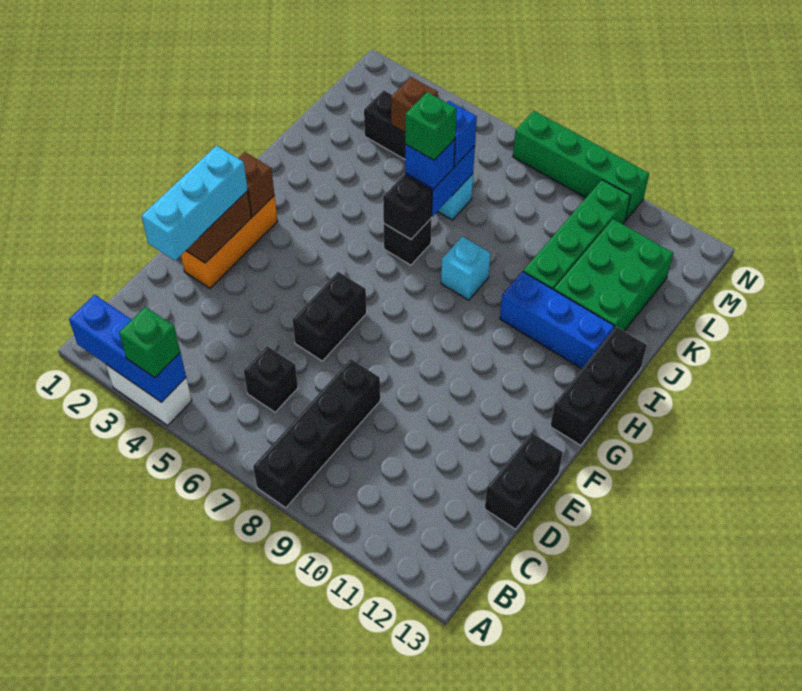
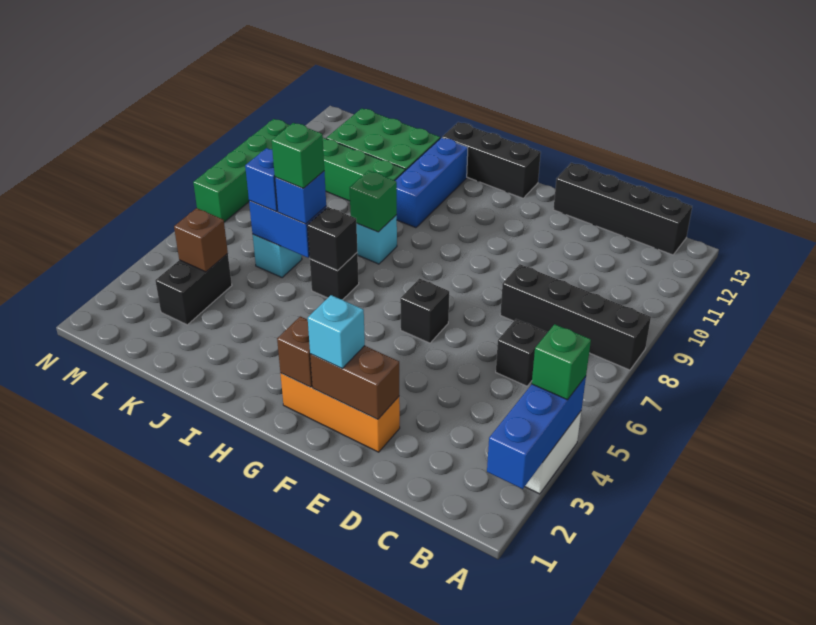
cyan brick D2:F2 level 3 -> cyan brick F2 level 3
black brick D13:E13 level 1 -> black brick B13:E13 level 1
black brick E6:F6 level 1 -> black brick F6 level 1
none -> green brick I8 level 2

